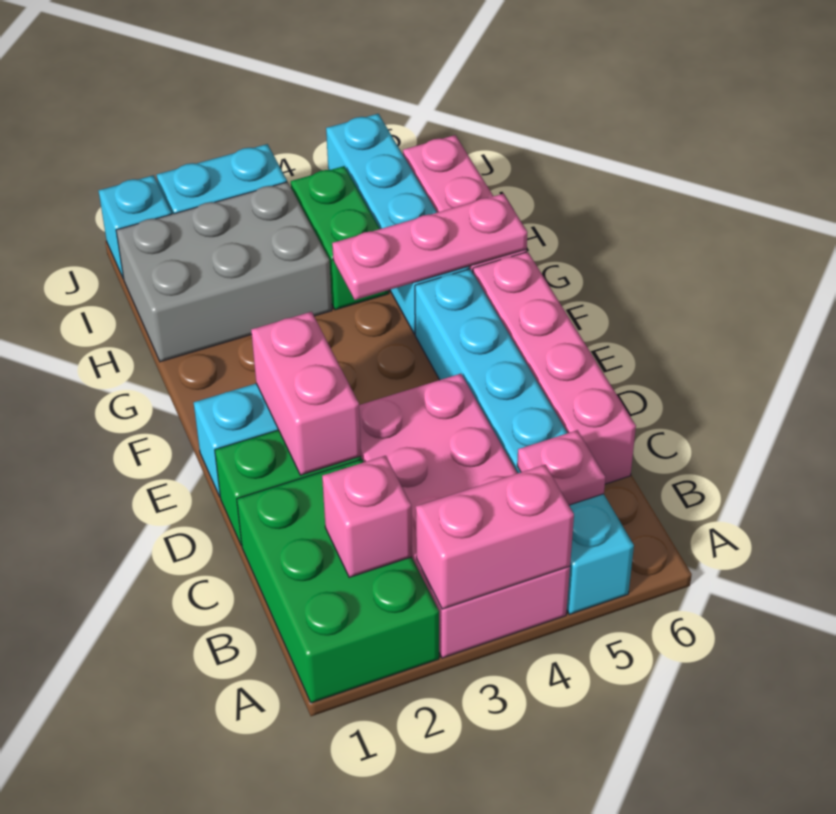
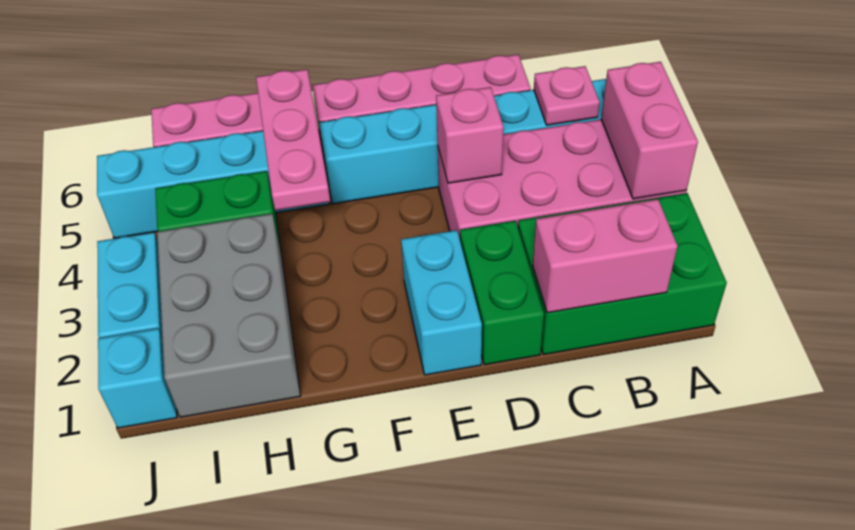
pink brick B2 level 2 -> pink brick D4 level 2
pink brick D2:E2 level 2 -> pink brick B1:C1 level 2

